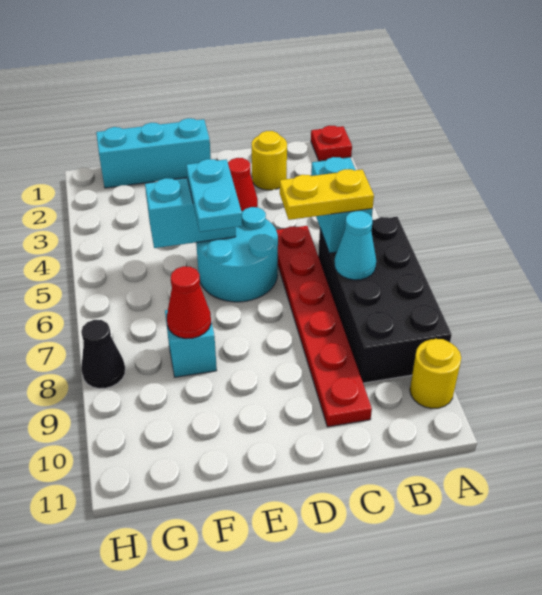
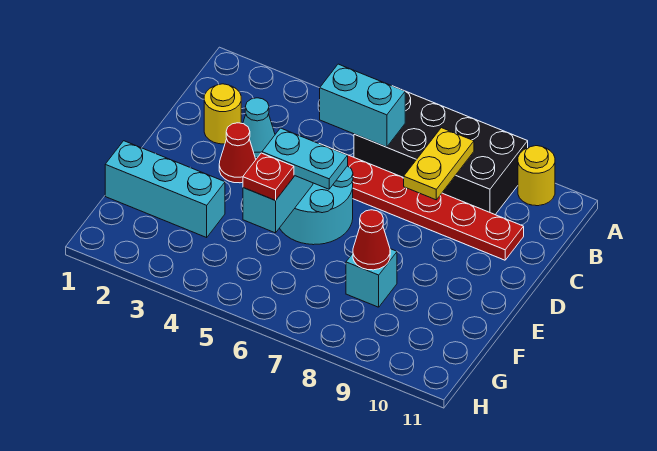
red plate A1 level 1 -> red plate F5 level 3
yellow plate B6:C6 level 3 -> yellow plate B8:C8 level 2
cyan cone B7 level 2 -> cyan cone C3 level 1
cyan brick E1:G1 level 1 -> cyan brick F1:F3 level 1
black cone H8 level 1 -> none

